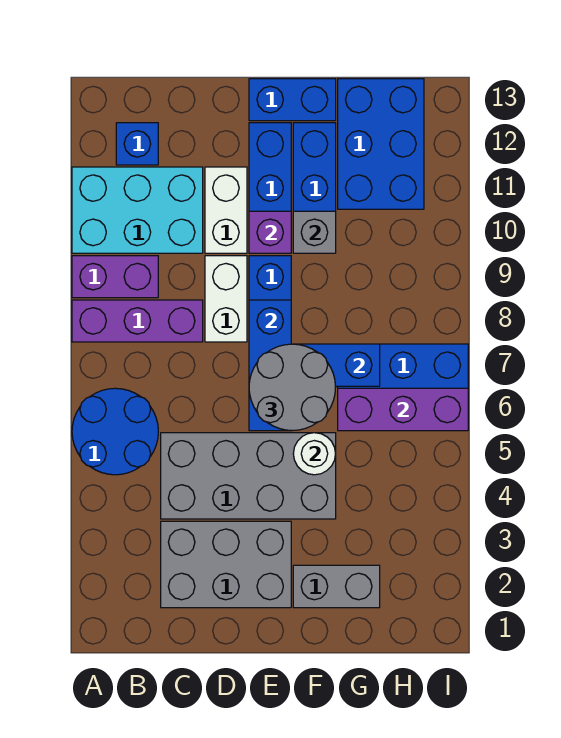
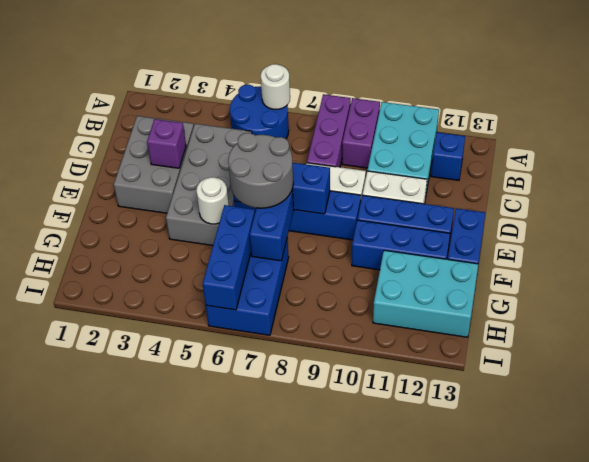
none -> white round brick A6 level 2
purple brick E10 level 2 -> purple brick D3 level 2
grey brick F2:G2 level 1 -> none
grey brick F10 level 2 -> none
purple brick G6:I6 level 2 -> blue brick G6:I6 level 2
blue brick G11:H13 level 1 -> cyan brick G11:H13 level 1

